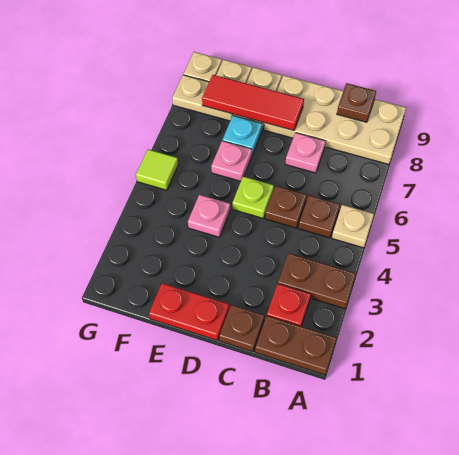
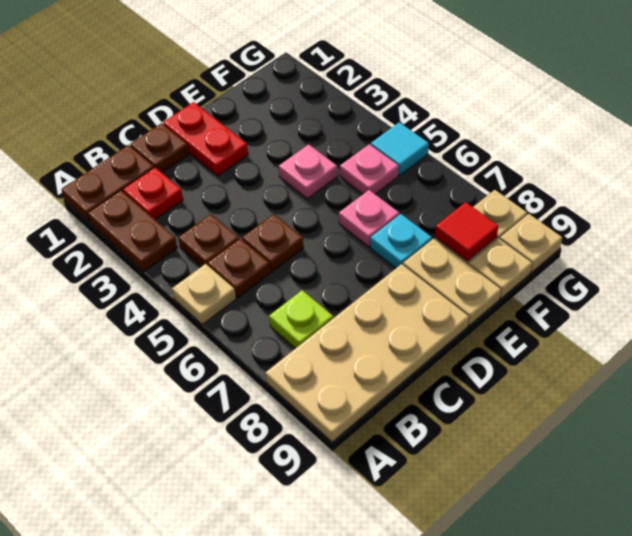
brown plate A3:B3 level 1 -> brown plate A2:A3 level 1
brown plate B9 level 2 -> brown plate B4 level 1
pink plate C7 level 1 -> pink plate F5 level 1
red plate D1:E1 level 1 -> red plate D1:D2 level 1
lime plate D5 level 1 -> lime plate B7 level 1
red tile D8:F8 level 2 -> red tile F8 level 2
lime tile G5 level 1 -> cyan tile G5 level 1

